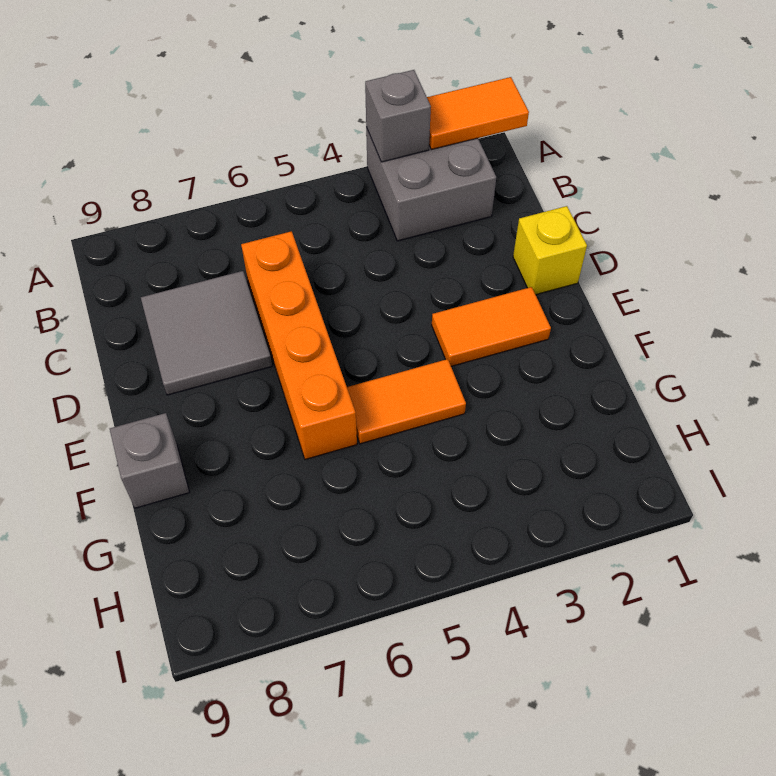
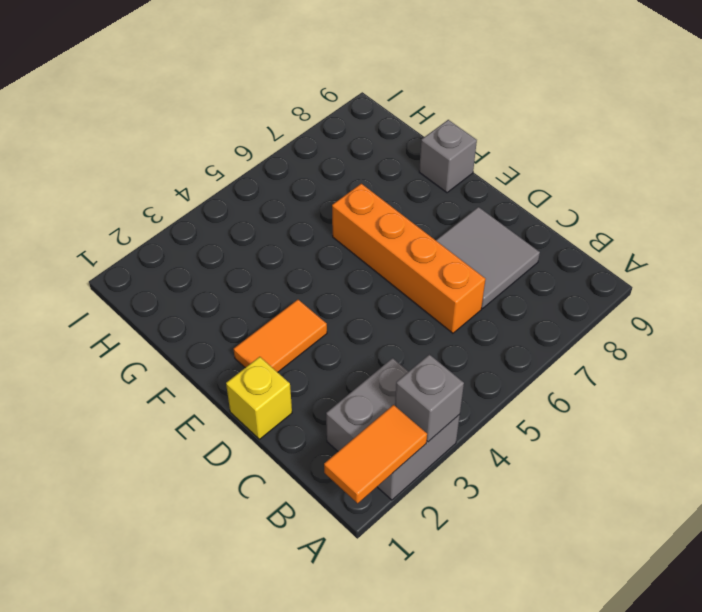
orange tile F4:F5 level 1 -> none

